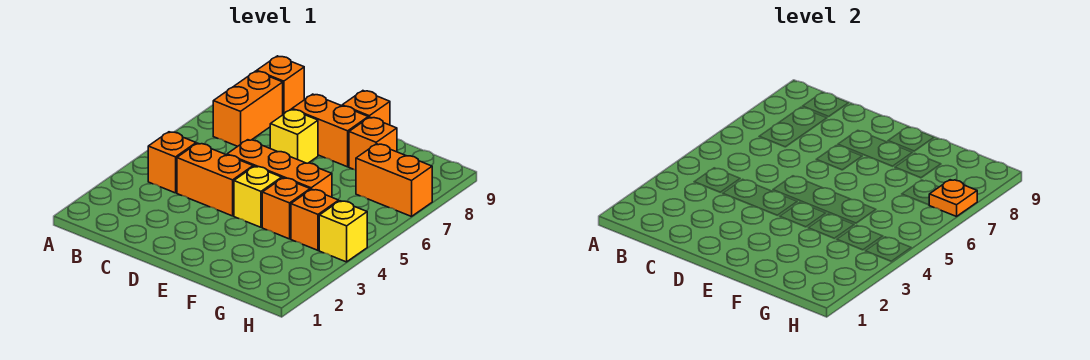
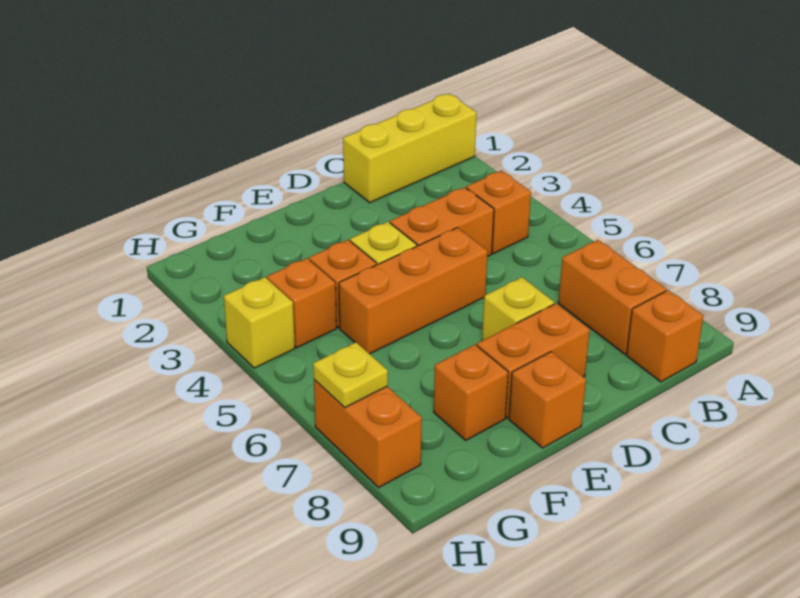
none -> yellow brick A1:C1 level 1
orange brick G7:H7 level 1 -> orange brick H7:H8 level 1
orange plate H7 level 2 -> yellow plate H7 level 2

